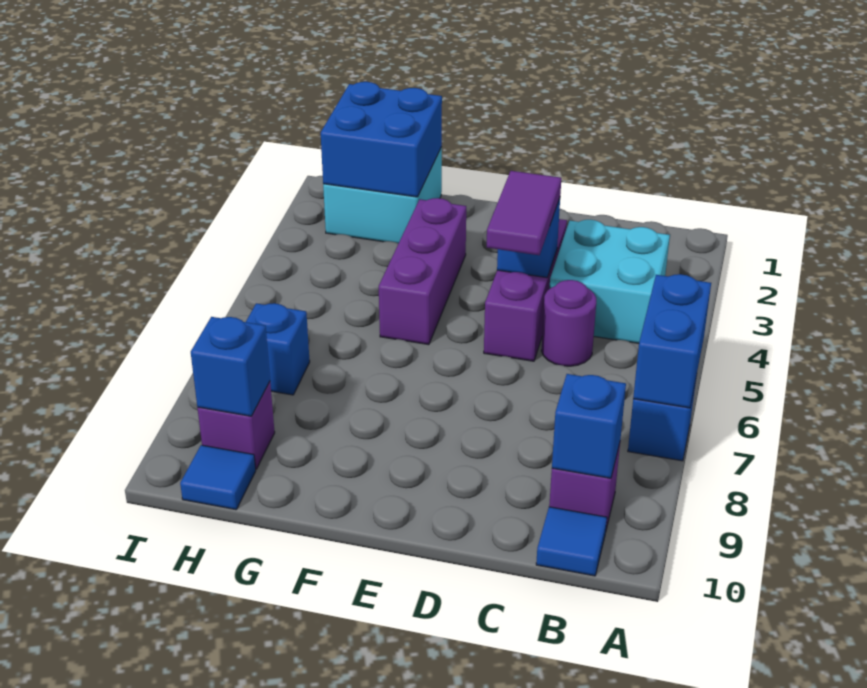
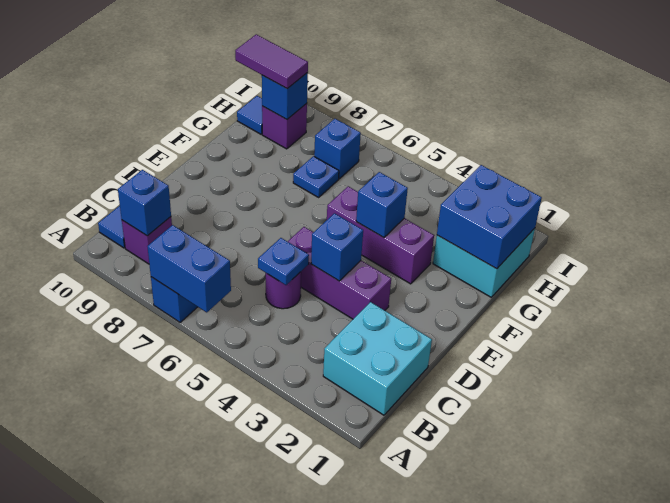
cyan brick B3:C4 level 1 -> cyan brick B1:C2 level 1
none -> blue plate C5 level 2
purple tile D4:D5 level 3 -> purple tile H9:H10 level 3
none -> blue brick F4 level 2
none -> blue plate G7 level 1

